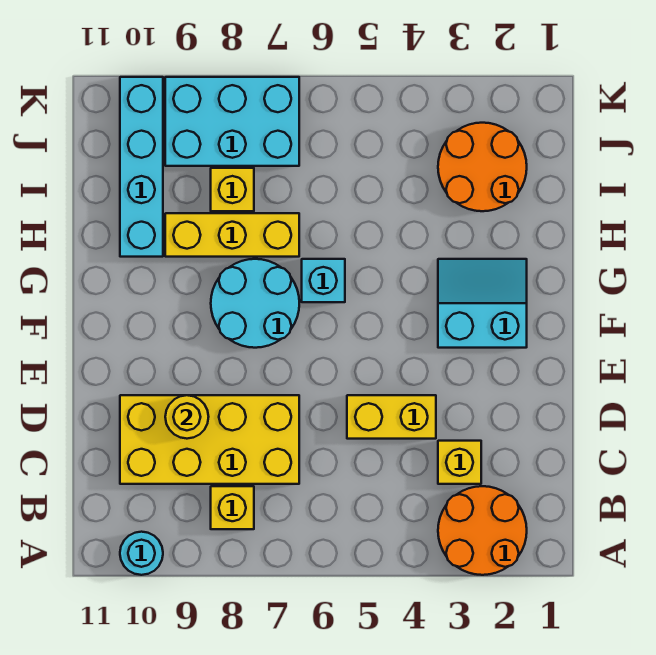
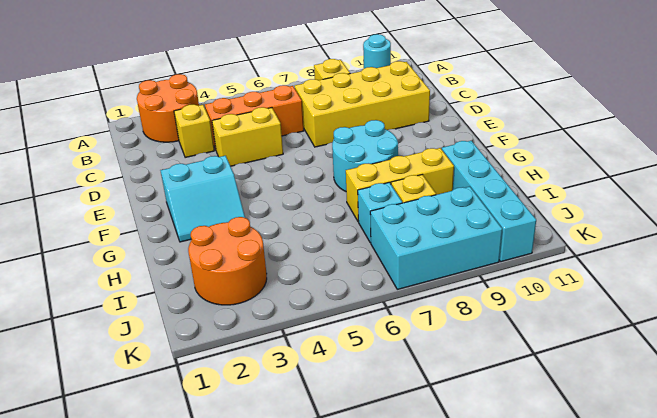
none -> orange brick C4:C6 level 1
yellow round brick D9 level 2 -> none
cyan brick G6 level 1 -> cyan brick I7 level 1

